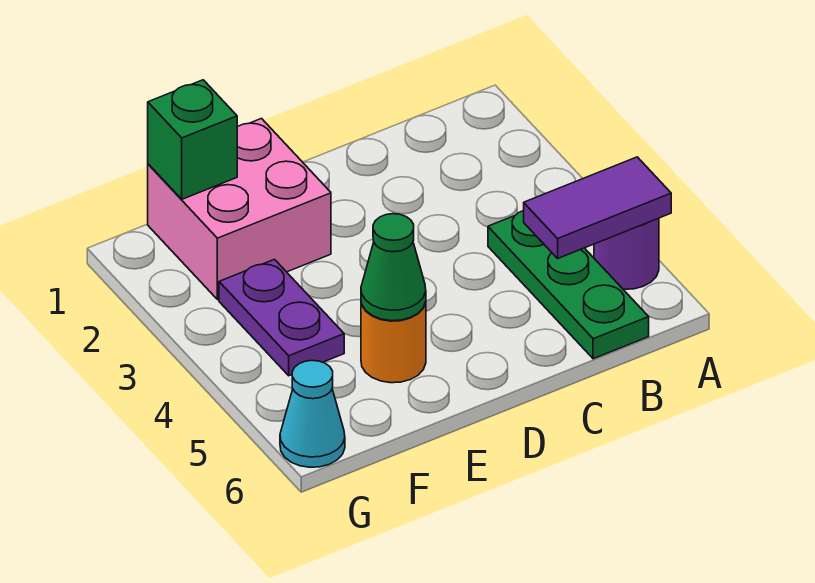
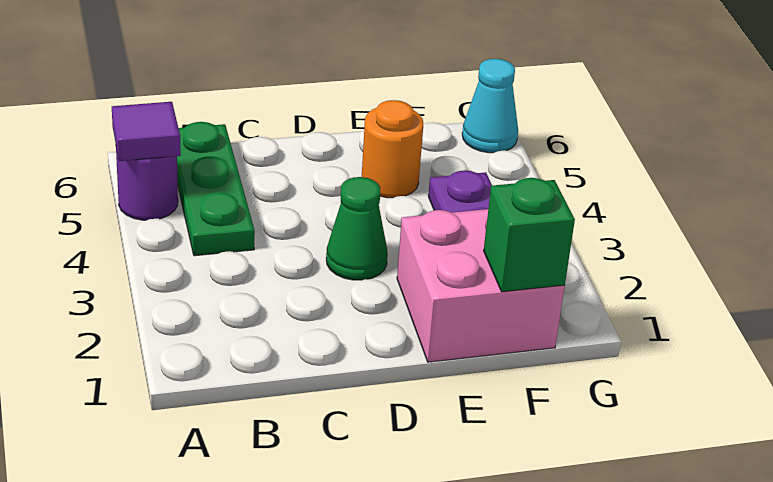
purple tile A5:B5 level 2 -> purple tile A5 level 2
green cone E5 level 2 -> green cone D3 level 1

